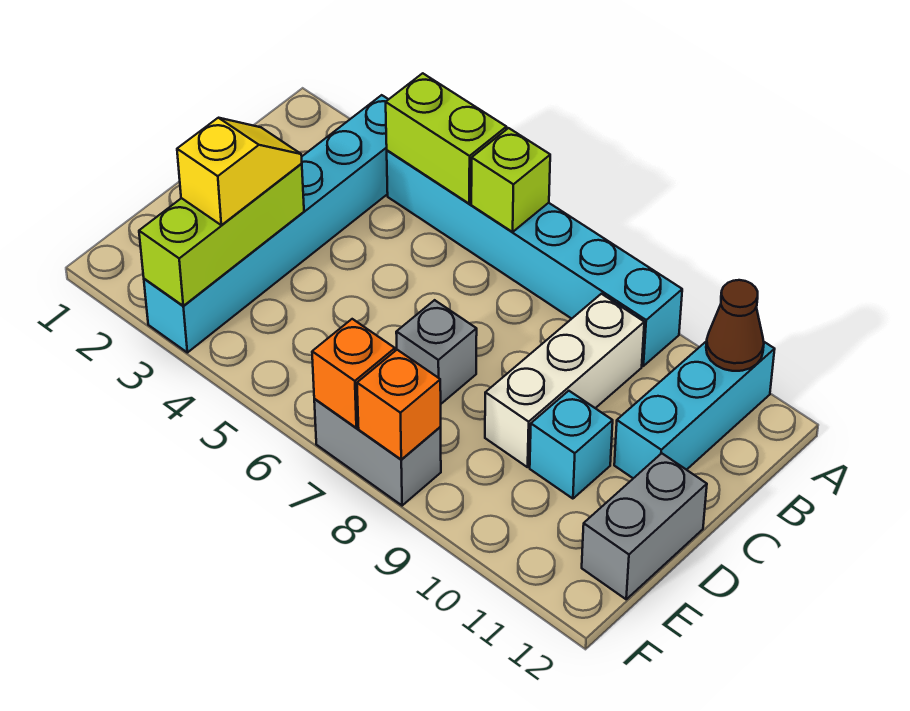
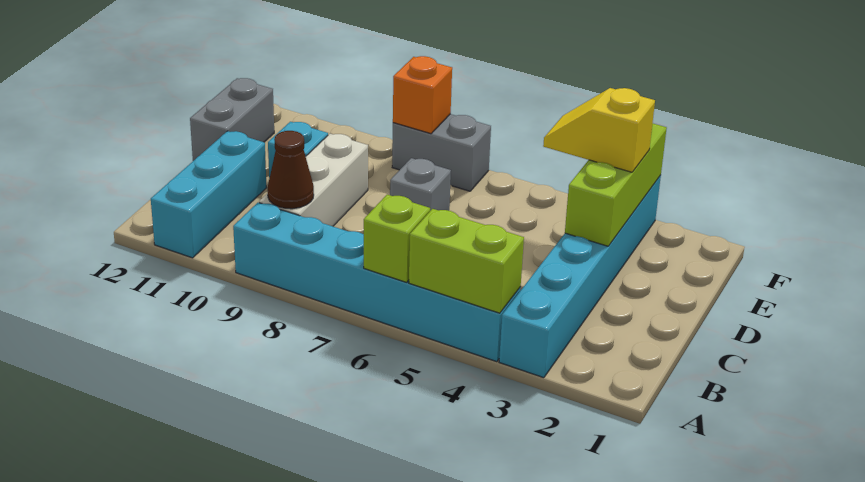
brown cone A11 level 2 -> brown cone B9 level 2
yellow slope D3:E3 level 3 top E -> yellow slope E3:E4 level 3 top 3
orange brick F7 level 2 -> none

